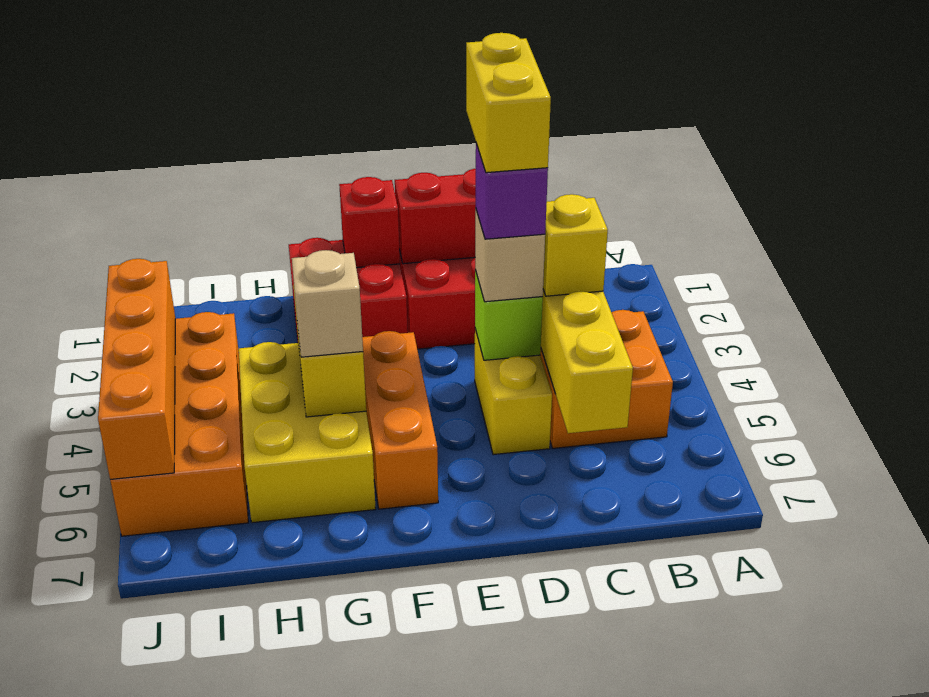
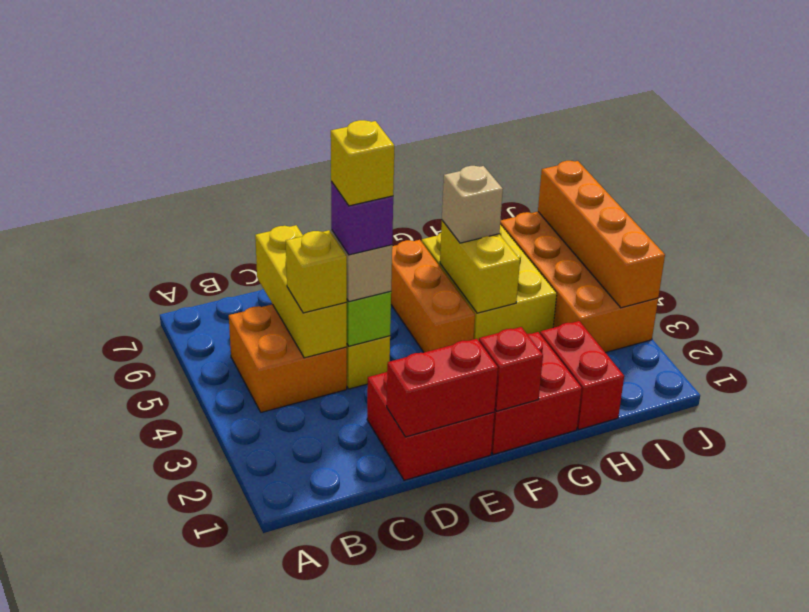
yellow brick D3:D4 level 5 -> yellow brick D4 level 5
none -> red brick H1:H2 level 1

